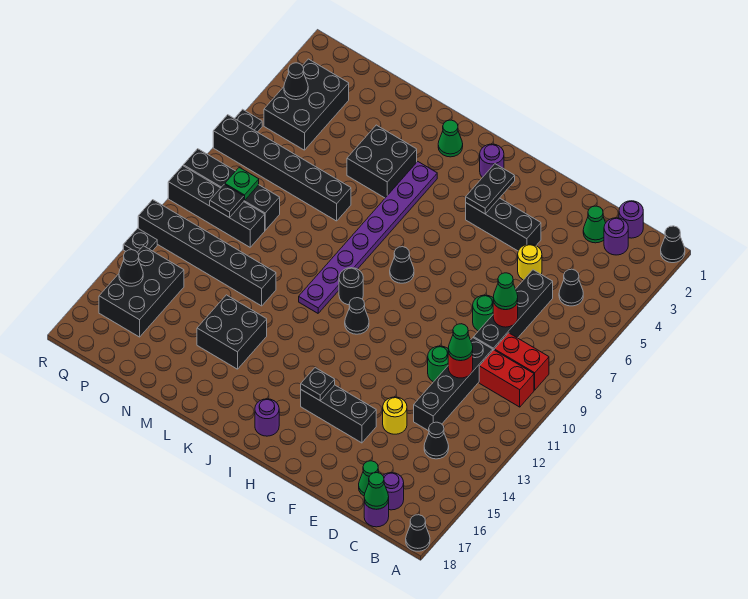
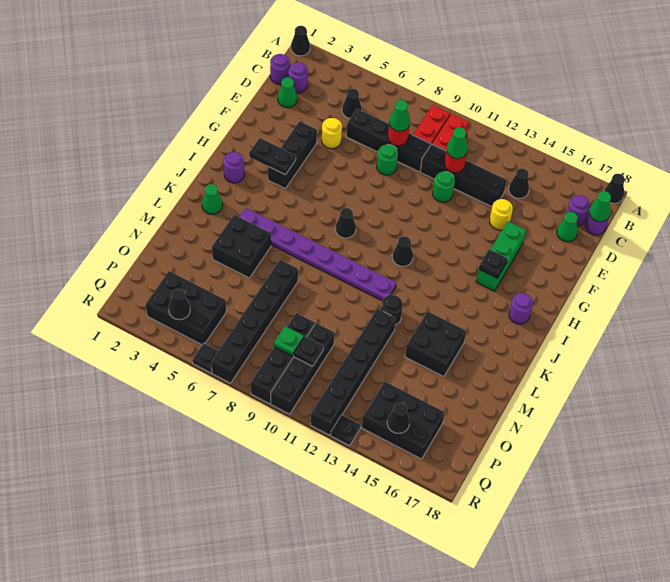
black brick F15:H15 level 1 -> green brick F15:H15 level 1
black round brick J10 level 1 -> black round brick L12 level 1

